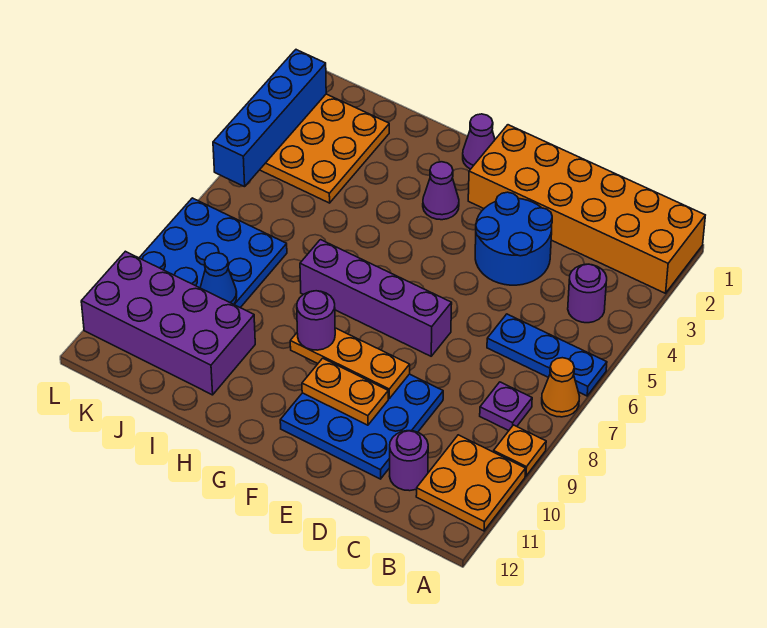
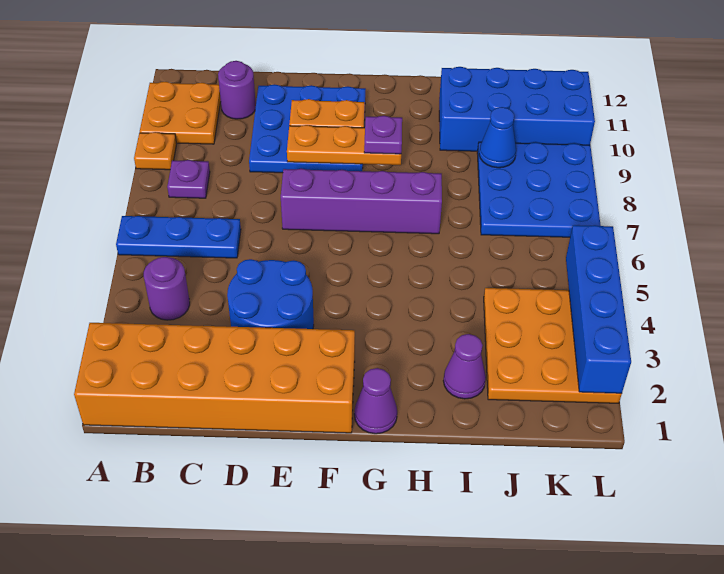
orange cone A7 level 1 -> none
purple cone G3 level 1 -> purple cone I2 level 1
purple round brick G9 level 3 -> purple plate G9 level 3
purple brick I10:L11 level 1 -> blue brick I10:L11 level 1

